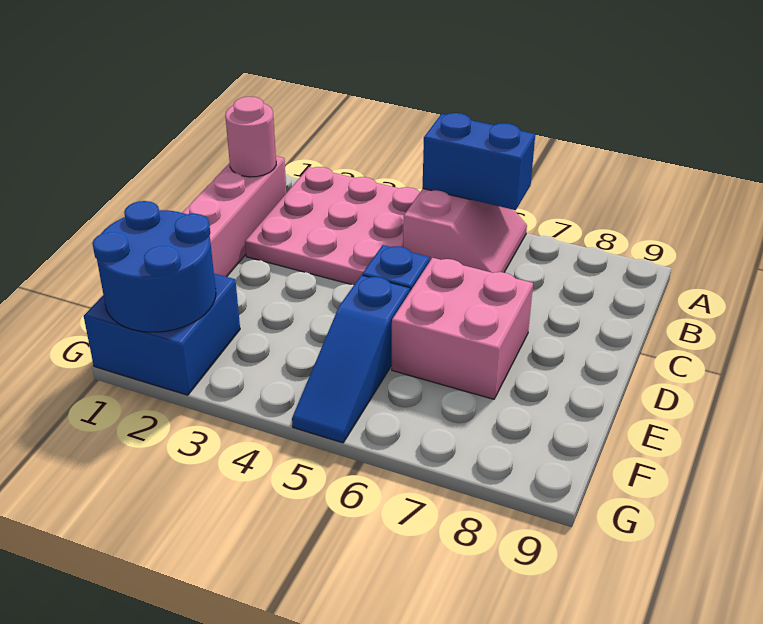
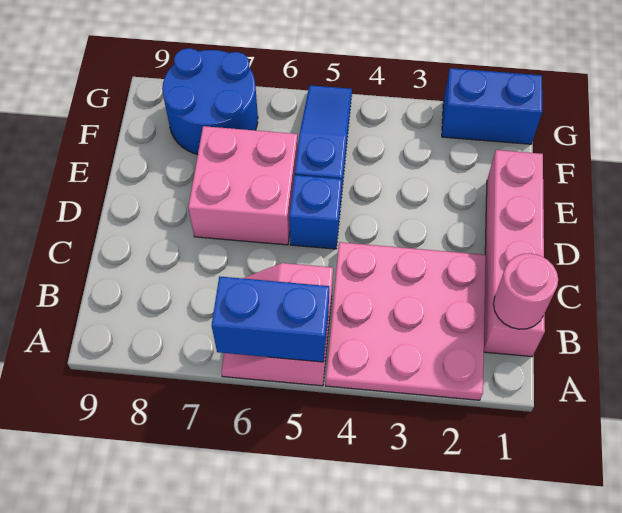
blue brick F1:G2 level 1 -> blue brick G1:G2 level 1
blue round brick F1:G2 level 2 -> blue round brick F7:G8 level 1

